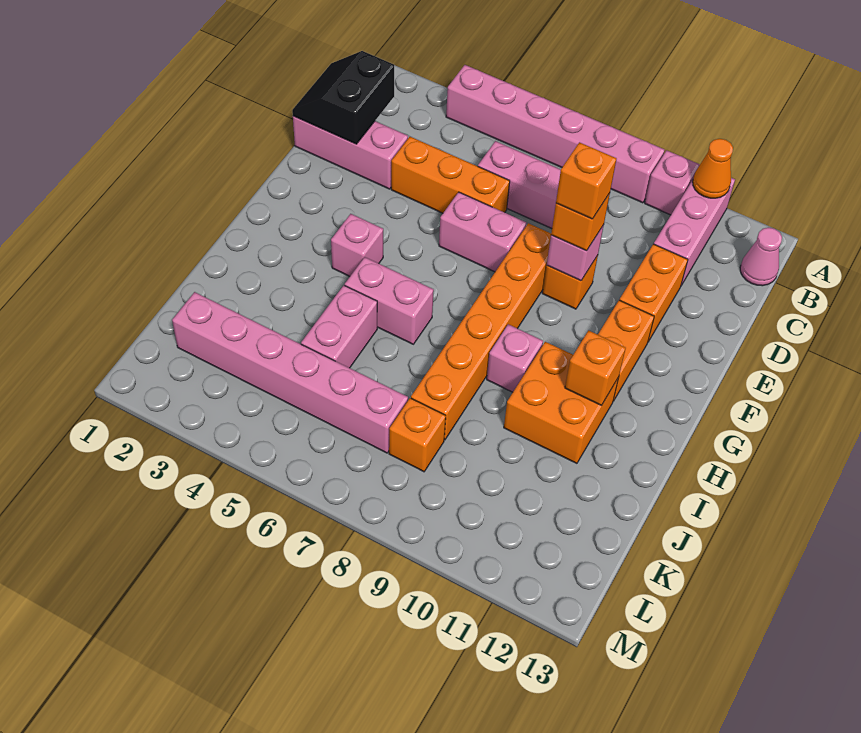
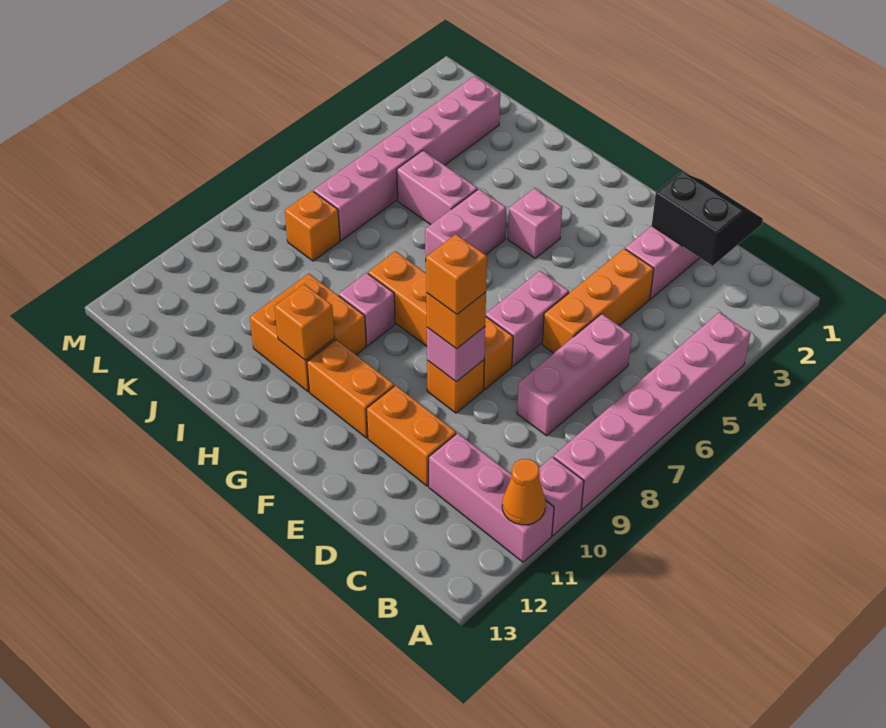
pink cone B13 level 1 -> none
orange brick E8:J8 level 1 -> orange brick E8:H8 level 1

